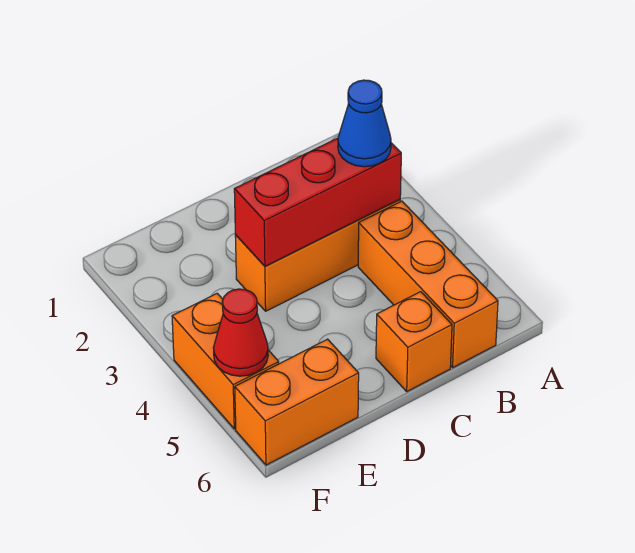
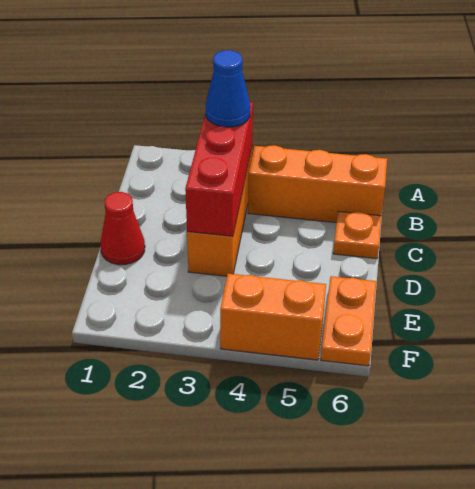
orange brick C6 level 1 -> orange plate C6 level 1
orange brick E6:F6 level 1 -> orange plate E6:F6 level 1
red cone F5 level 2 -> red cone D1 level 1

